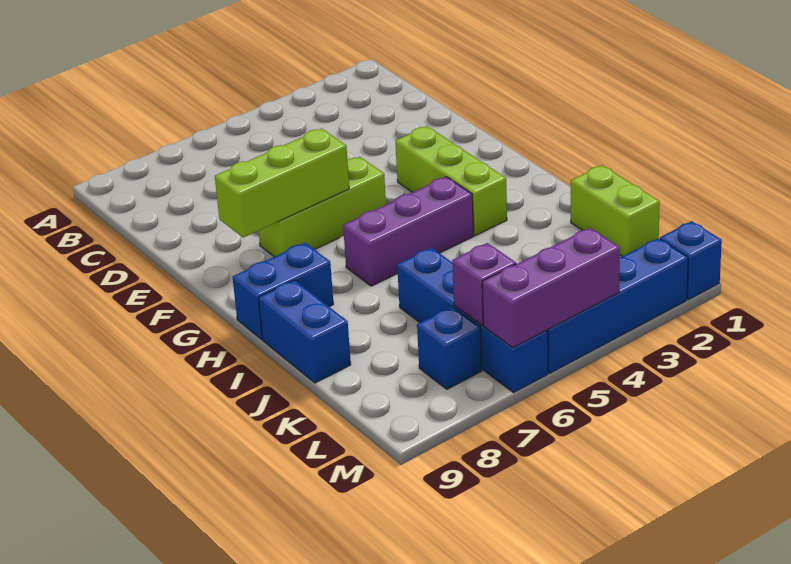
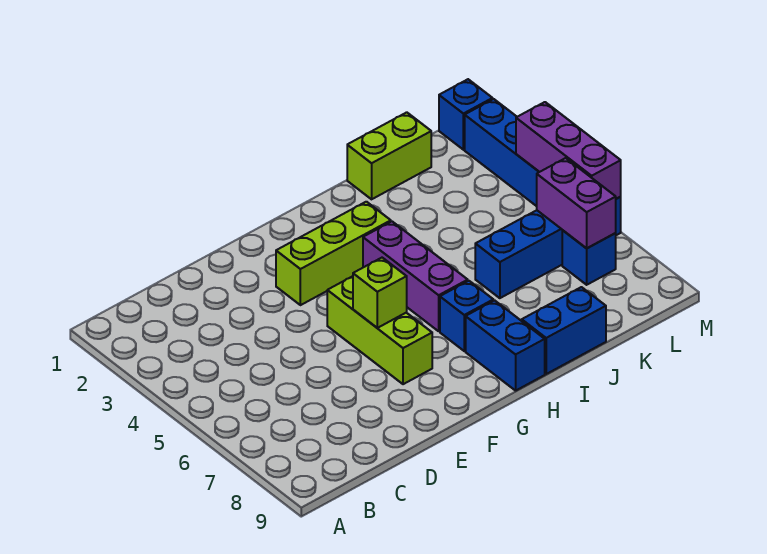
lime brick F6:F8 level 2 -> lime brick F6 level 2
none -> blue brick H7 level 1
purple brick L6 level 2 -> purple brick L6:L7 level 2

